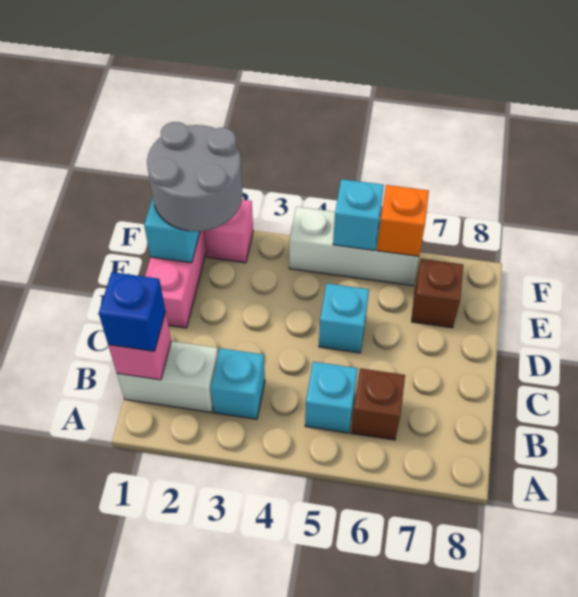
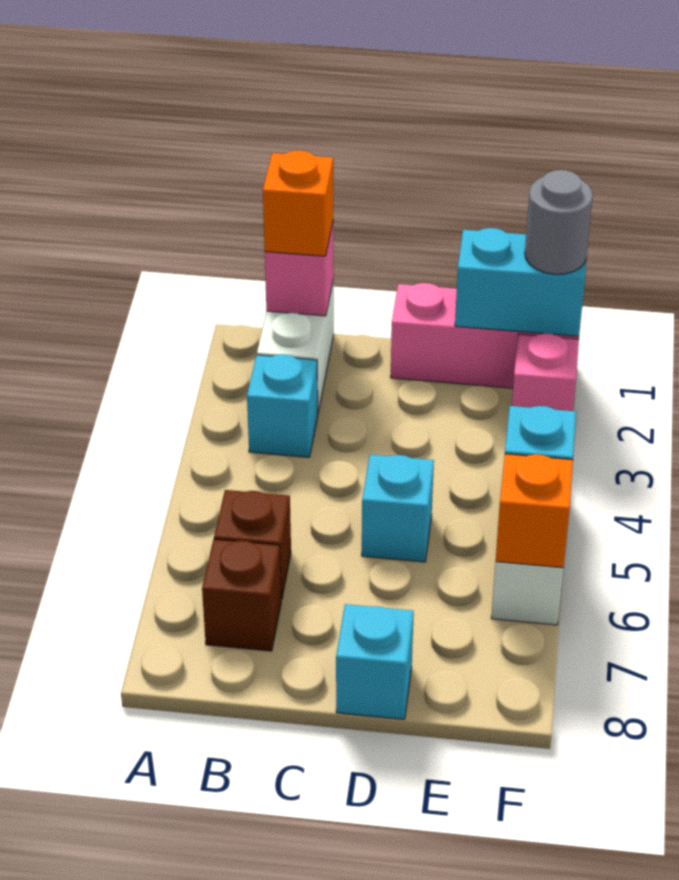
blue brick B1 level 3 -> orange brick B1 level 3
cyan brick B5 level 1 -> cyan brick D8 level 1
grey round brick E1:F2 level 3 -> grey round brick F1 level 3
brown brick E7 level 1 -> brown brick B7 level 1

